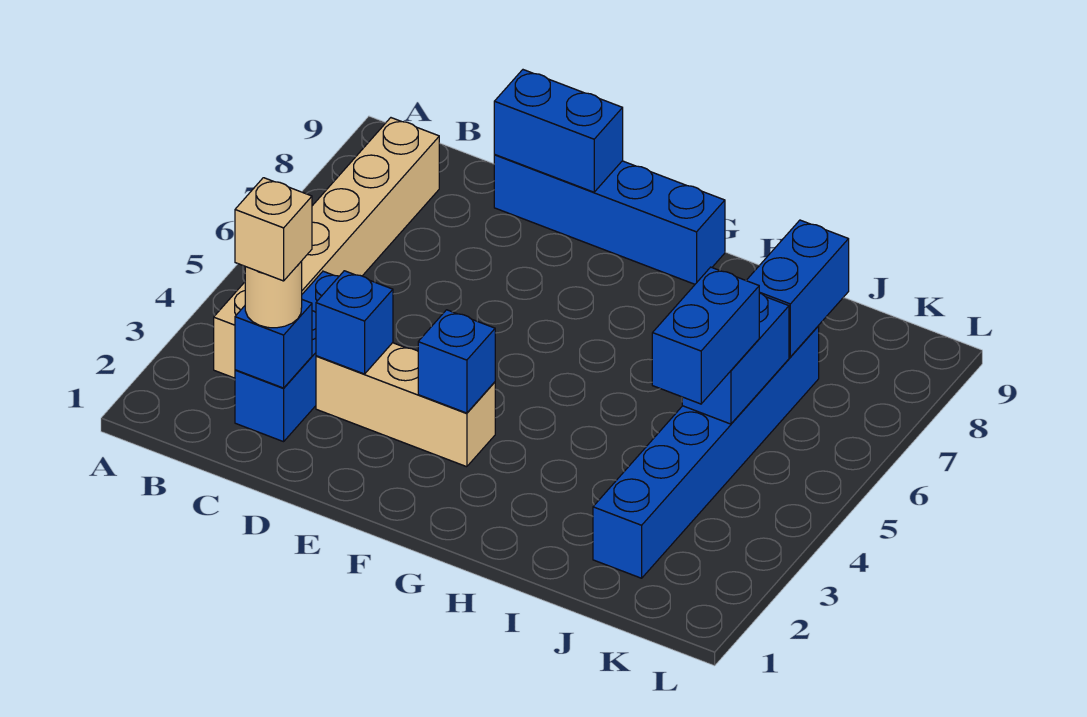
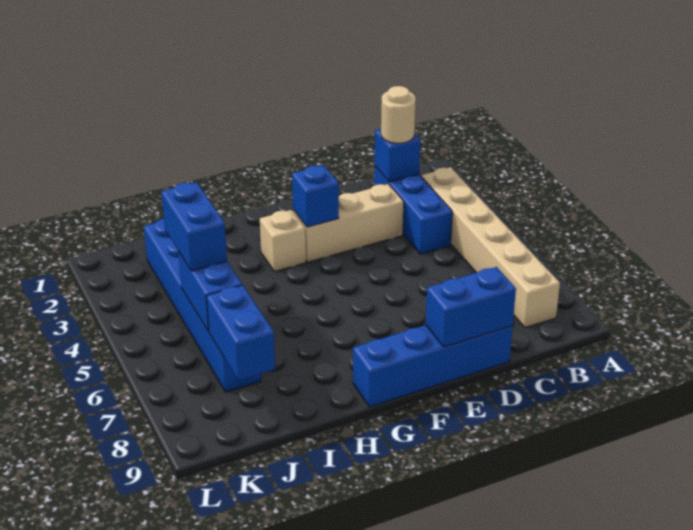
tan brick C2 level 4 -> tan brick G3 level 1
blue brick D3 level 2 -> none

